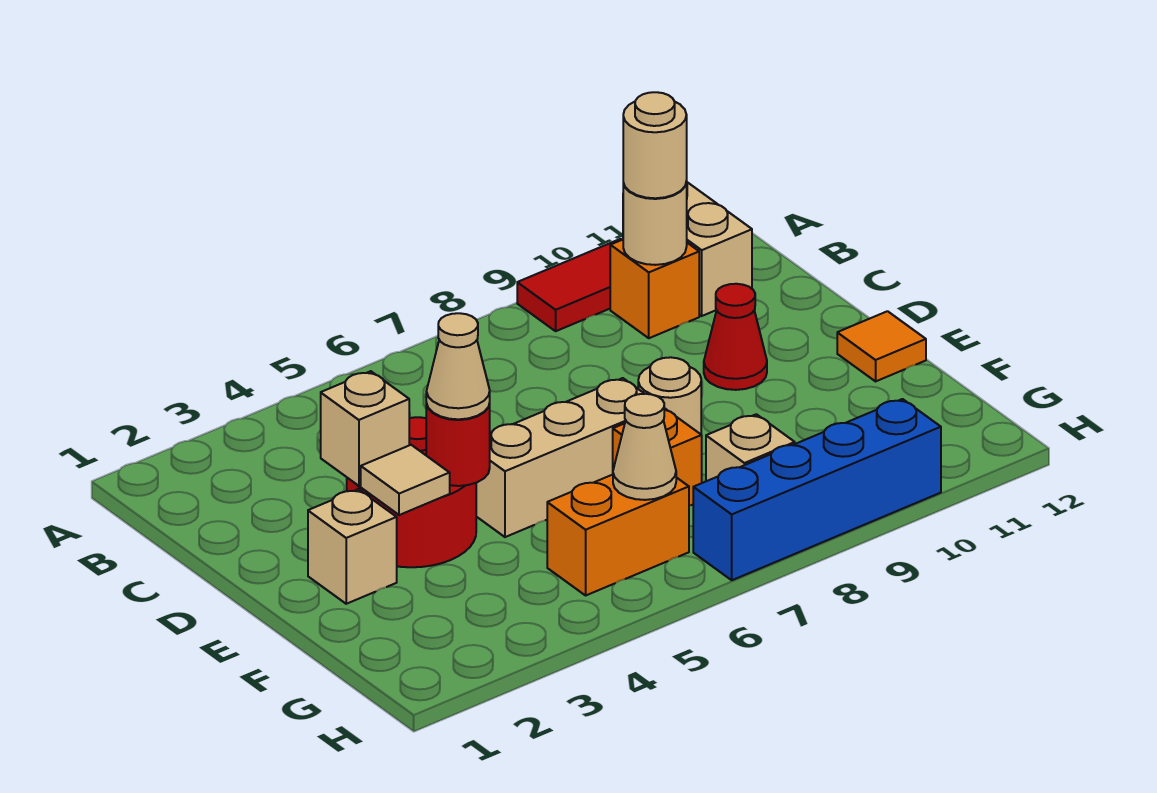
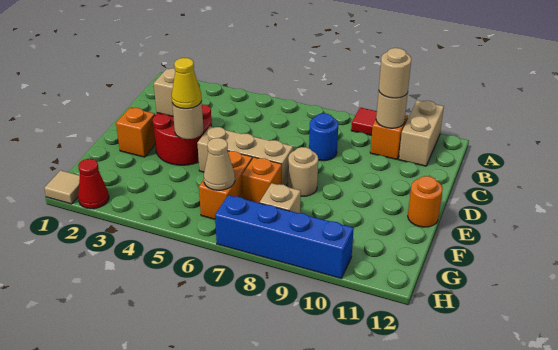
none -> blue round brick C8 level 1
red cone D10 level 1 -> red cone H2 level 1
tan brick E2 level 1 -> orange brick E2 level 1
tan tile E3 level 2 -> tan tile H1 level 1
red round brick E4 level 2 -> tan round brick E4 level 2
tan cone E4 level 3 -> yellow cone E4 level 3
orange tile E12 level 1 -> orange round brick E12 level 1
orange brick G5:G6 level 1 -> orange brick F6:G6 level 1

